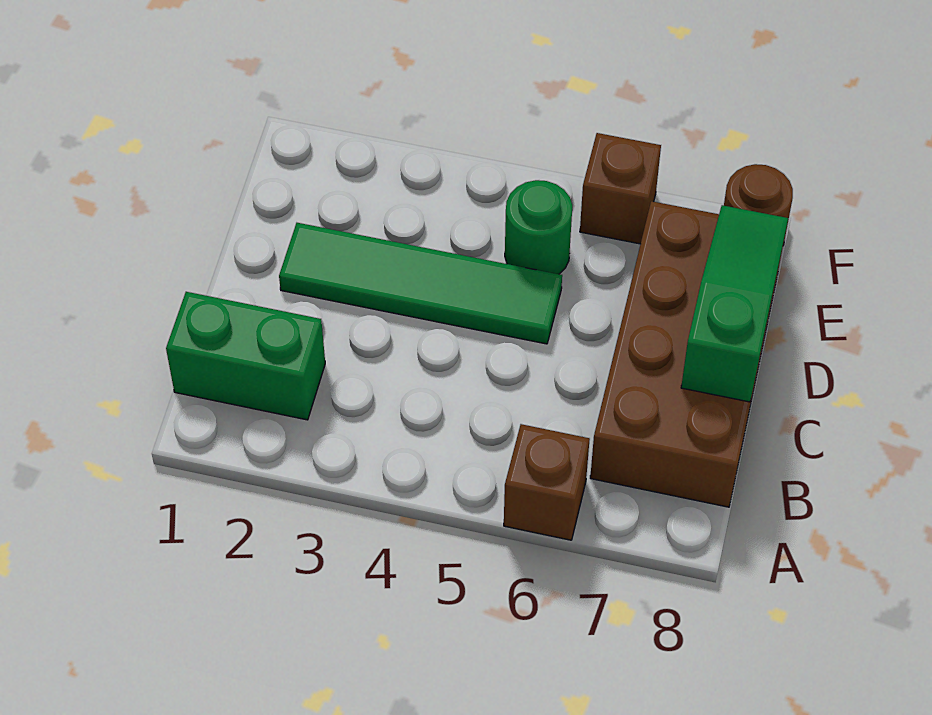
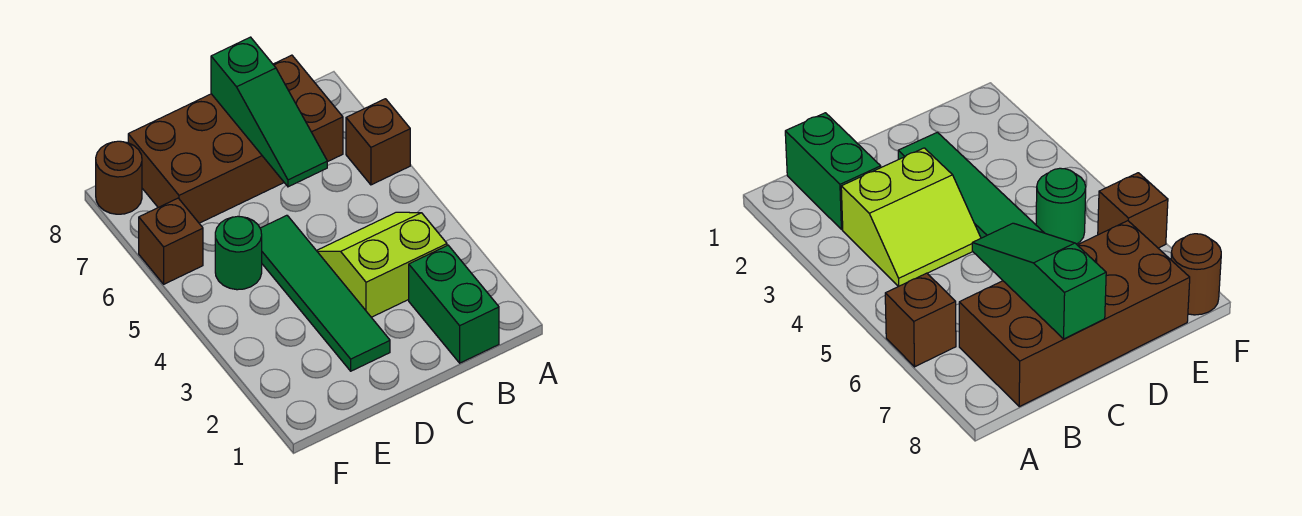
none -> lime slope B3:C4 level 1 top 3
green slope C8:E8 level 2 top C -> green slope C6:C8 level 2 top 8

